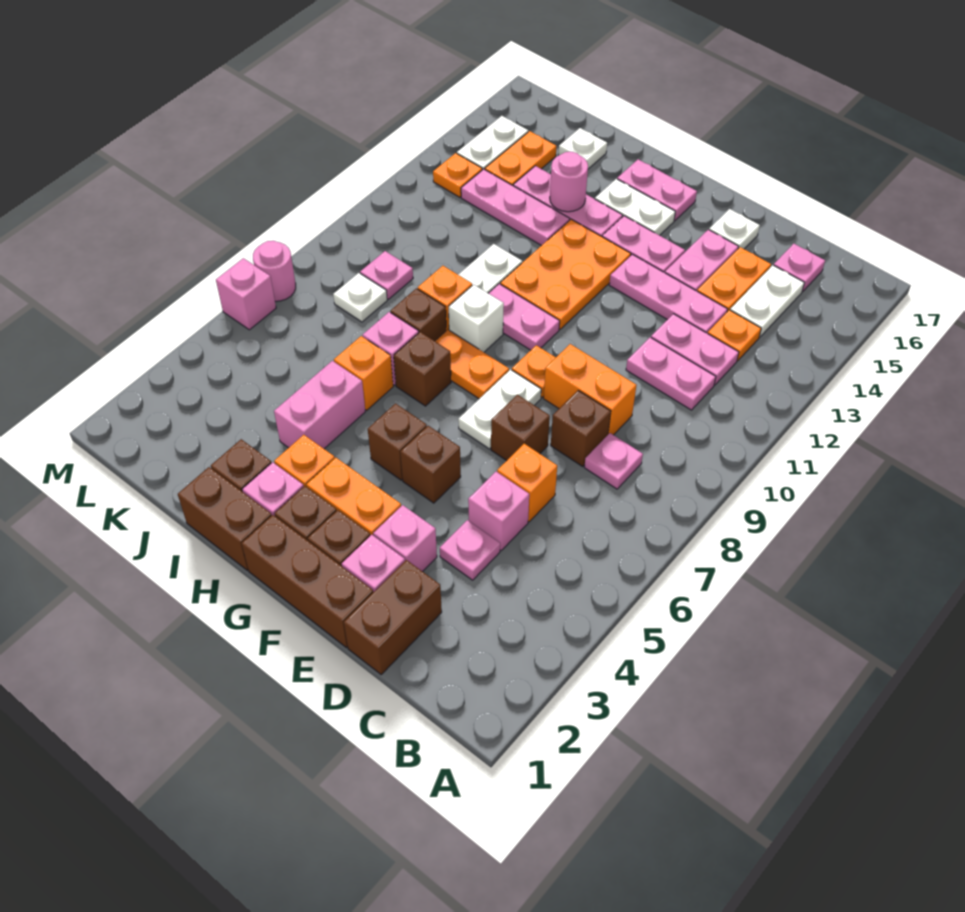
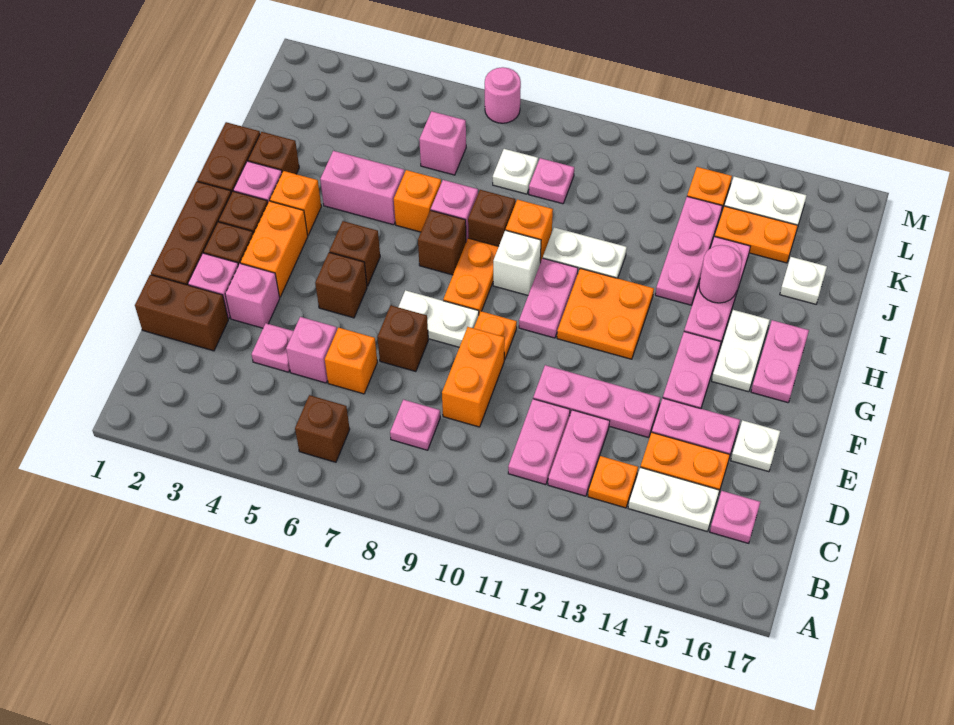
brown brick D8 level 1 -> brown brick B6 level 1
pink plate D13:F13 level 1 -> pink plate E11:E13 level 1
orange plate G11:H13 level 1 -> orange plate G11:H12 level 1
pink brick M6 level 1 -> pink brick K6 level 1

